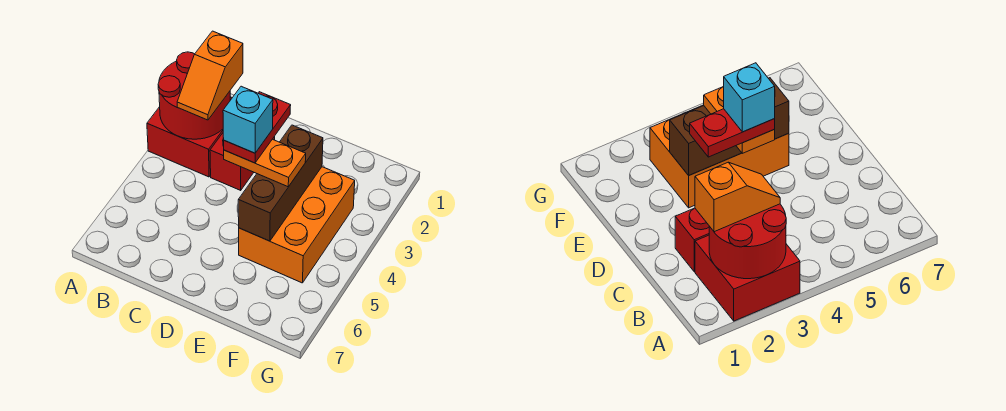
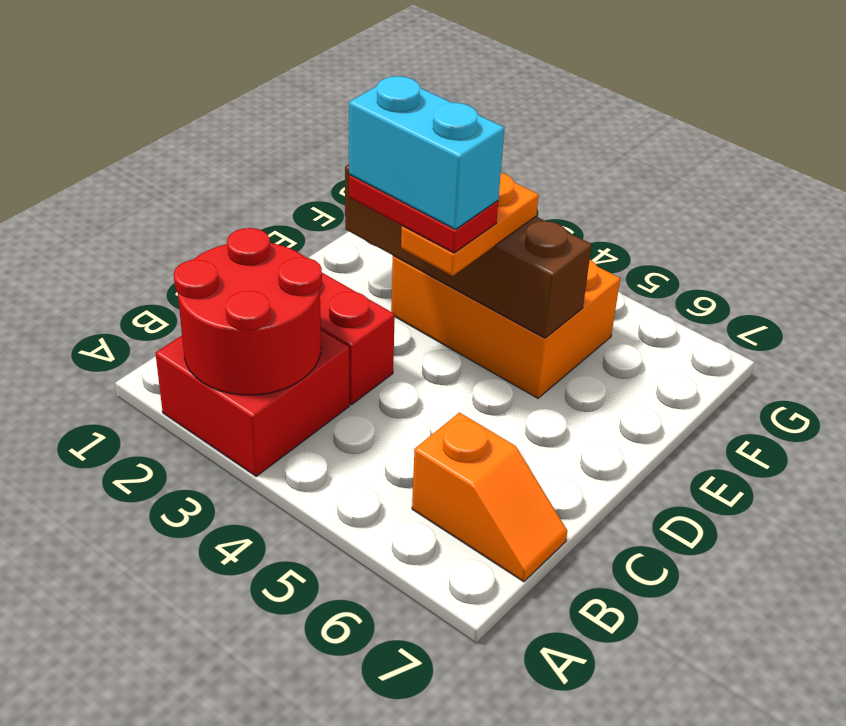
orange slope B2:B3 level 3 top 2 -> orange slope B6:B7 level 1 top 6
cyan brick D4 level 5 -> cyan brick D3:D4 level 5
brown brick E3:E5 level 2 -> brown brick E2:E5 level 2

